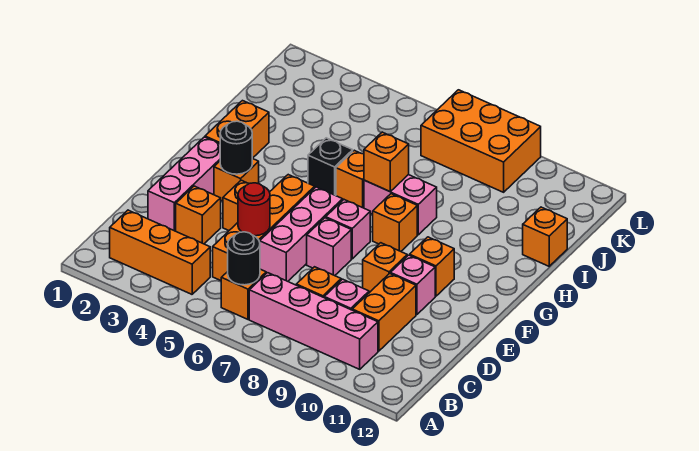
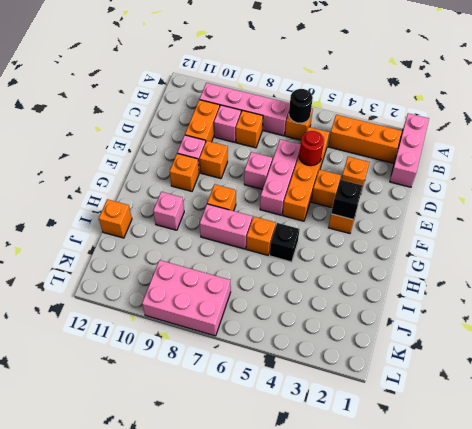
pink brick D2:F2 level 1 -> pink brick A1:C1 level 1
black round brick F3 level 2 -> black brick F3 level 2
pink brick F7 level 1 -> pink brick H10 level 1
orange brick G2:H2 level 1 -> none
orange brick H7 level 2 -> none
orange brick K7:L9 level 1 -> pink brick K7:L9 level 1

